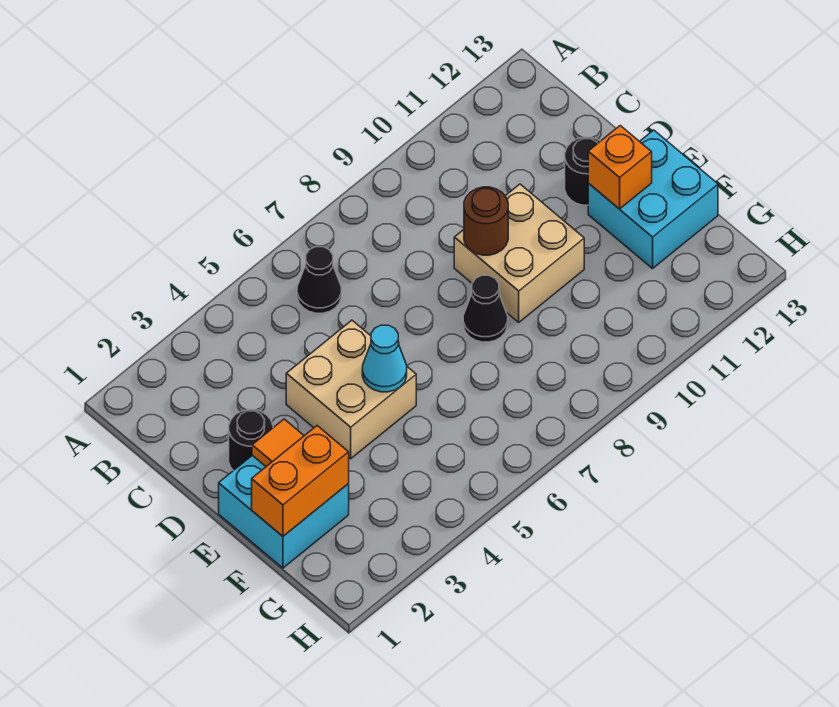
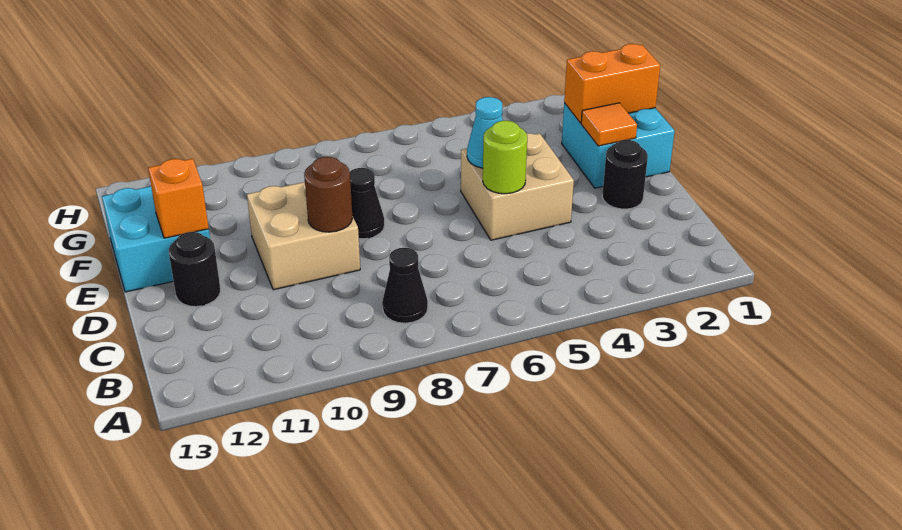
black cone B6 level 1 -> black cone B8 level 1
none -> lime round brick D5 level 2

